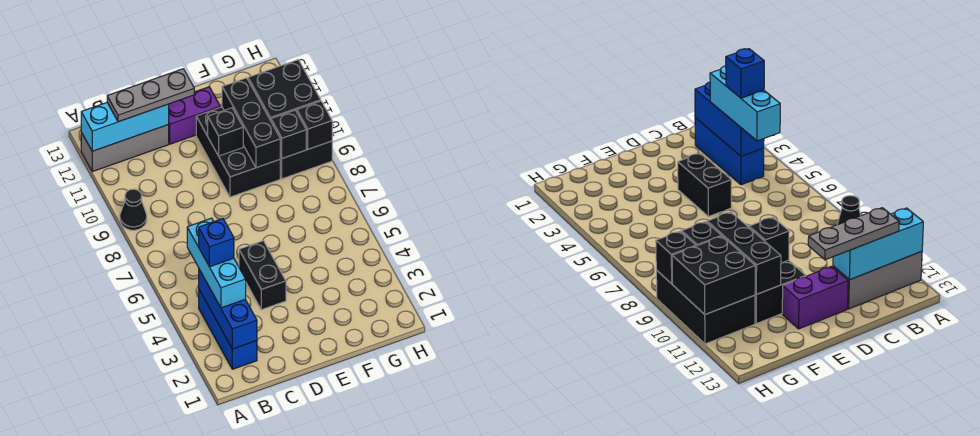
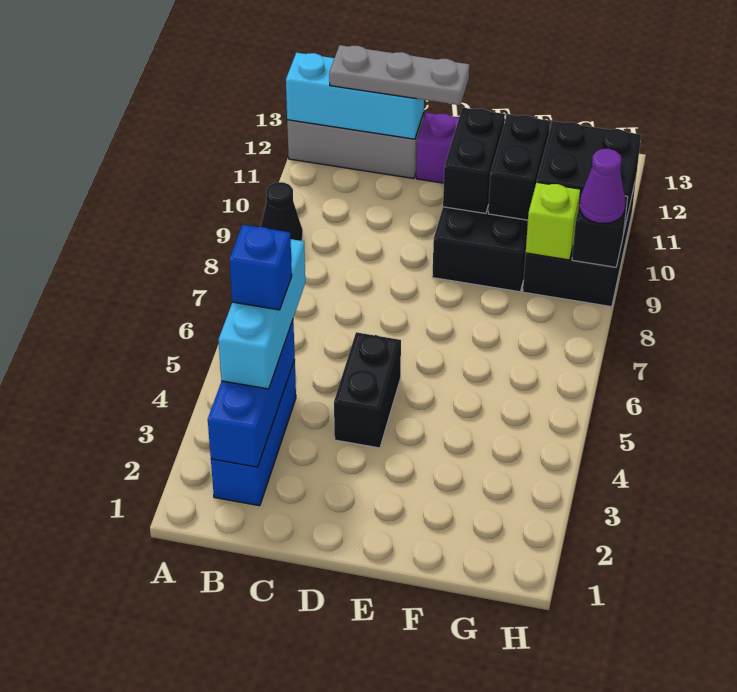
black brick E10 level 2 -> black brick E10:E11 level 2
black brick F9:F11 level 2 -> black brick F10:F11 level 2
black brick G9 level 2 -> lime brick G9 level 2
none -> purple cone H9 level 3

